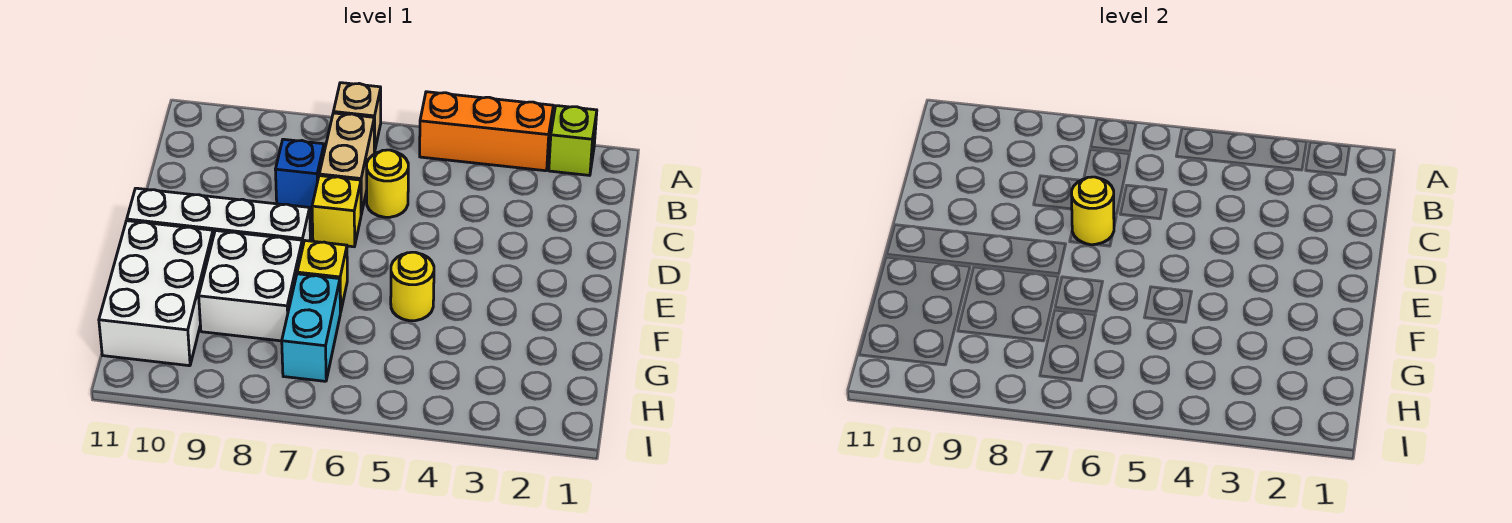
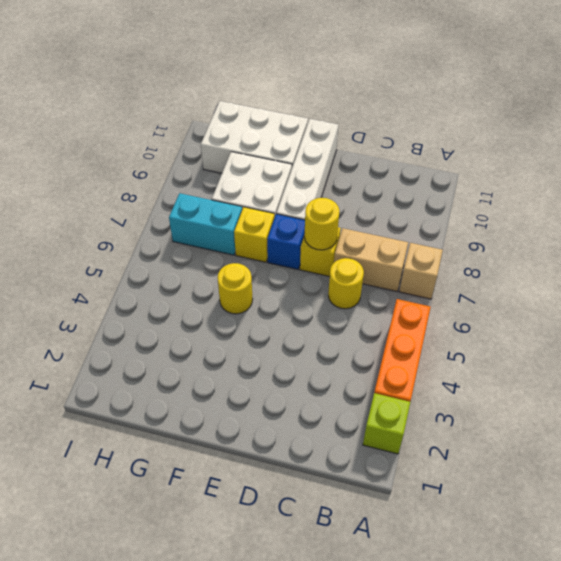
blue brick C8 level 1 -> blue brick E7 level 1

